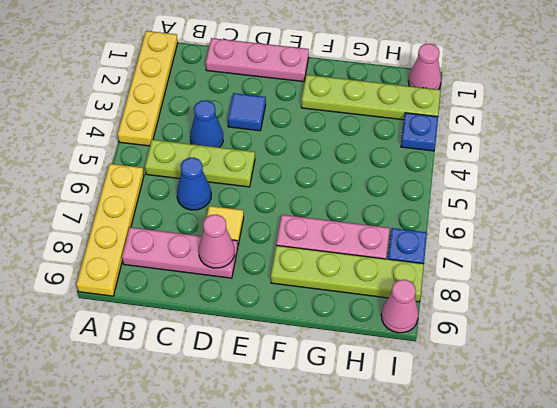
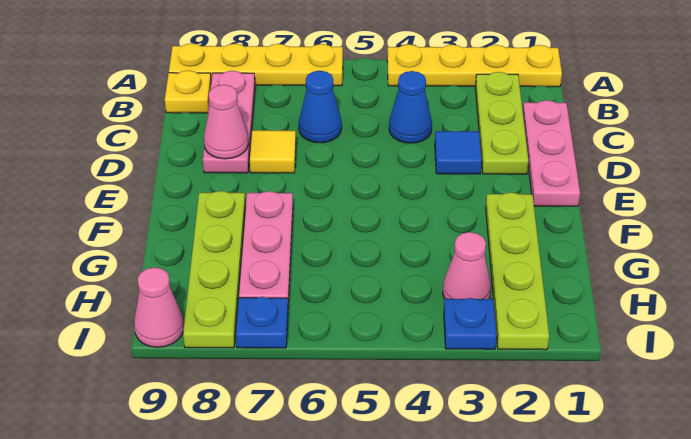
lime plate B5:D5 level 1 -> lime plate B2:D2 level 1
none -> yellow plate B9 level 1
pink cone I1 level 1 -> pink cone H3 level 1

